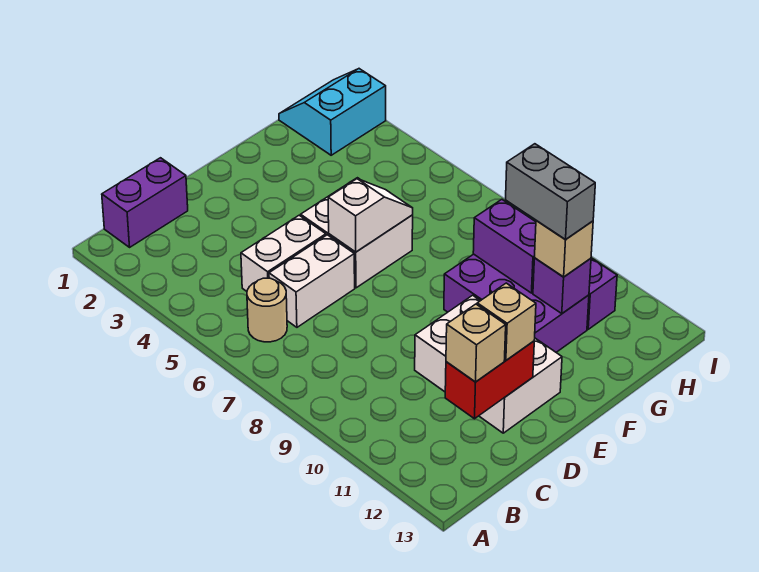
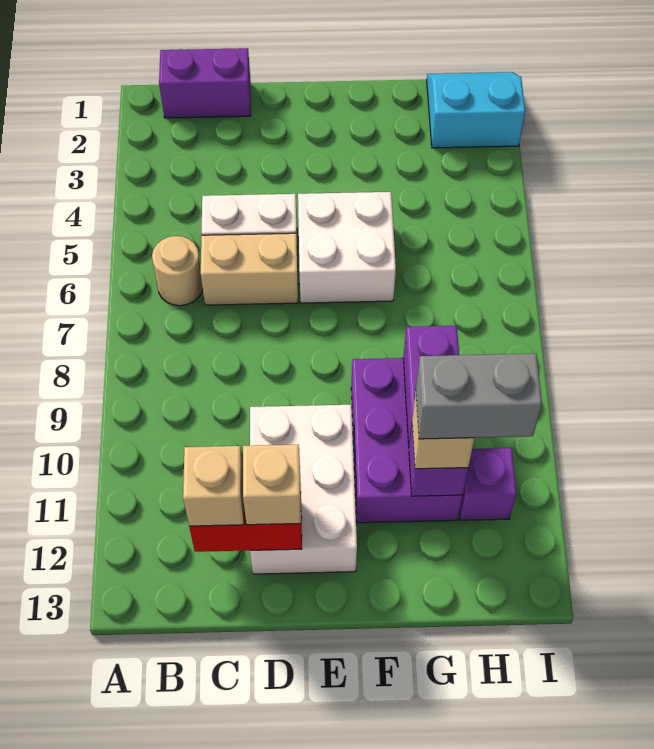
white brick C6:D6 level 1 -> tan brick C6:D6 level 1
white slope E6:F6 level 2 top E -> none
grey brick G10:G11 level 4 -> grey brick G11:H11 level 4

